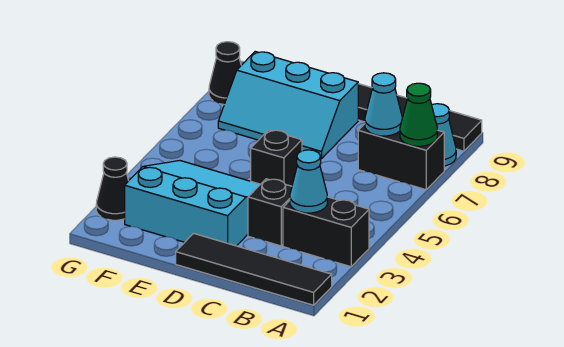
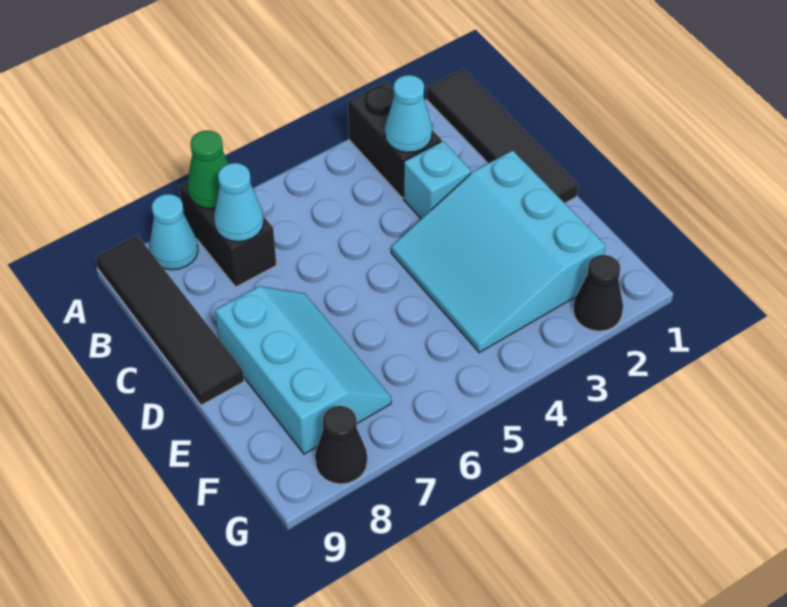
black brick C3 level 1 -> cyan brick C3 level 1
black brick D5 level 1 -> none

